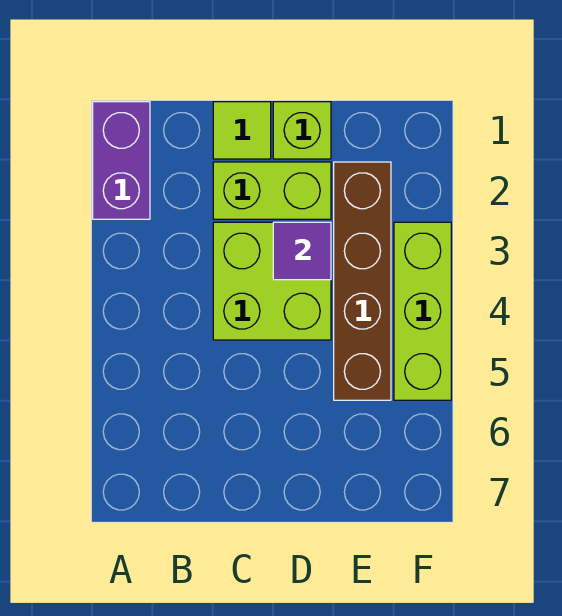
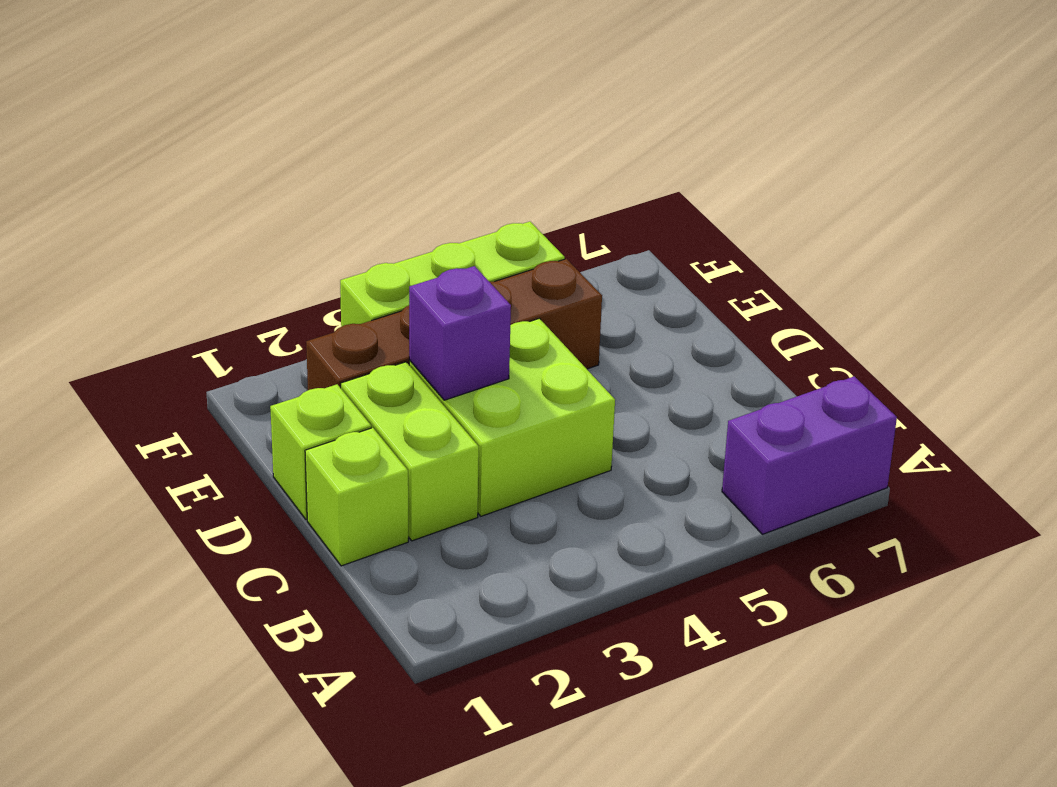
purple brick A1:A2 level 1 -> purple brick A6:A7 level 1
lime tile C1 level 1 -> lime brick C1 level 1
purple tile D3 level 2 -> purple brick D3 level 2

